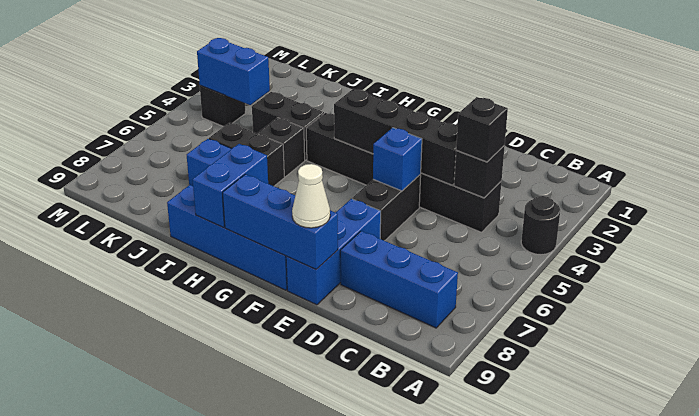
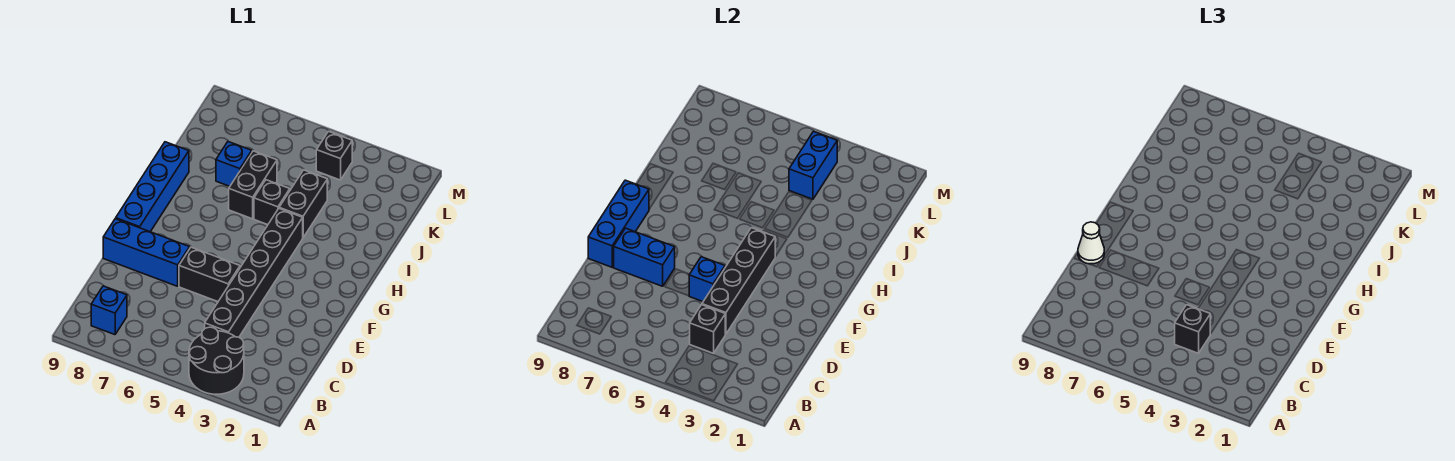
black round brick A4 level 1 -> black round brick A3:B4 level 1
blue brick B8:D8 level 1 -> blue brick B8 level 1
blue brick H8:H9 level 2 -> blue brick E7:E8 level 2

